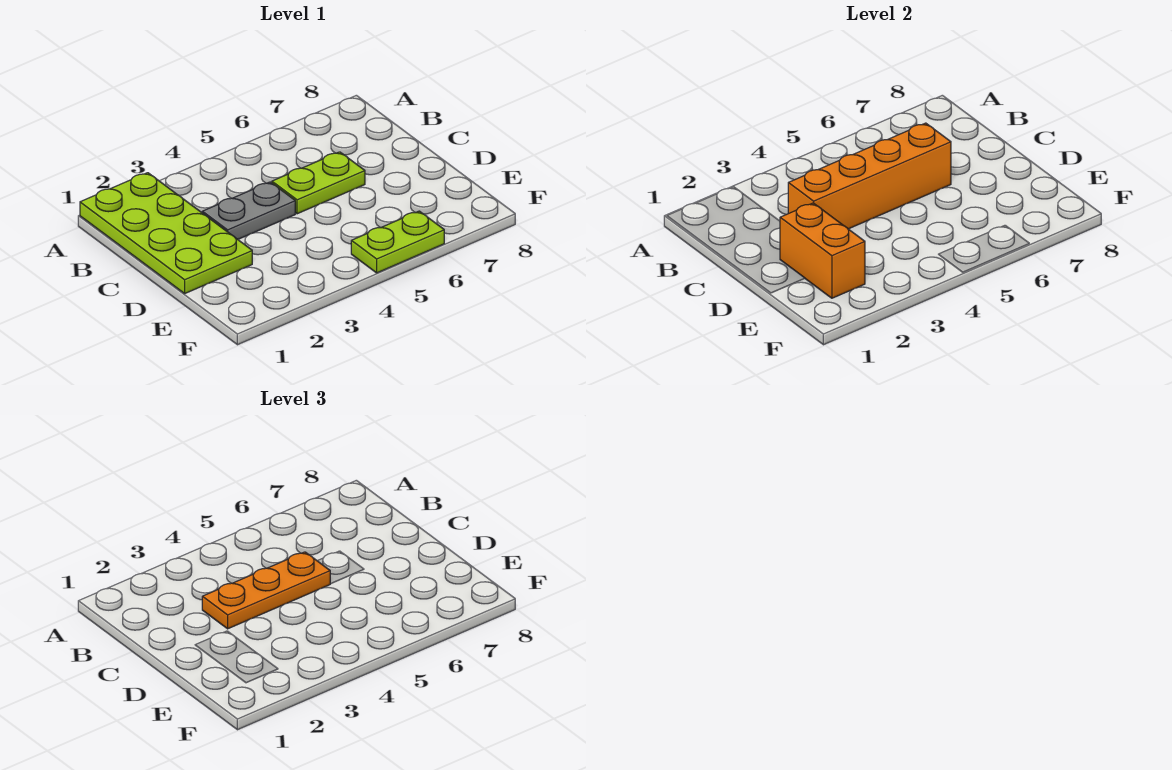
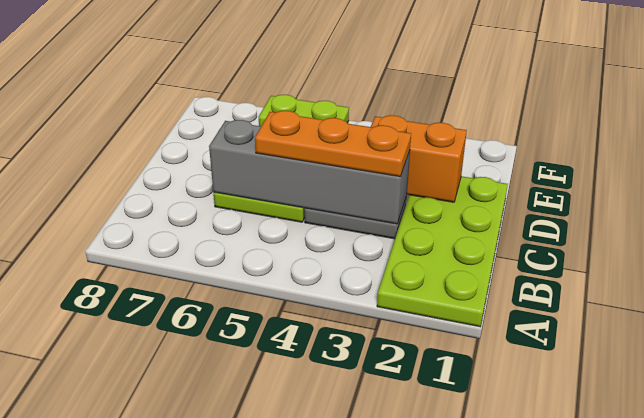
orange brick C3:C6 level 2 -> grey brick C3:C6 level 2
orange brick D2:E2 level 2 -> orange brick D2:D3 level 2

